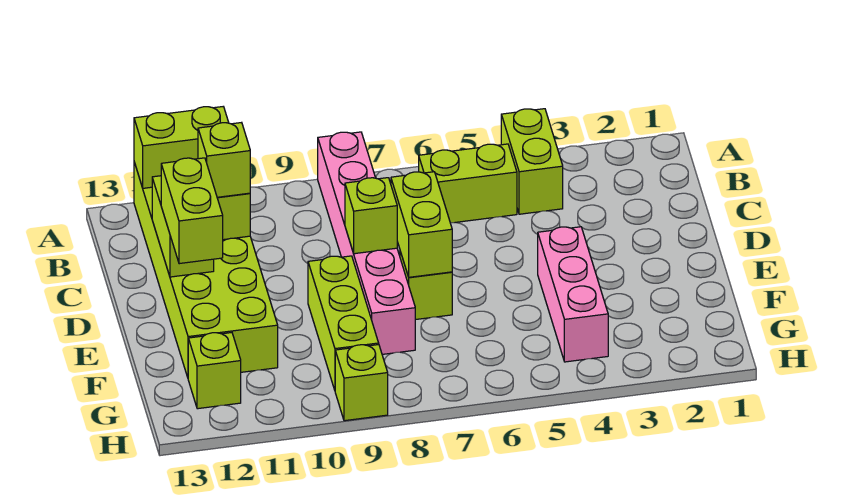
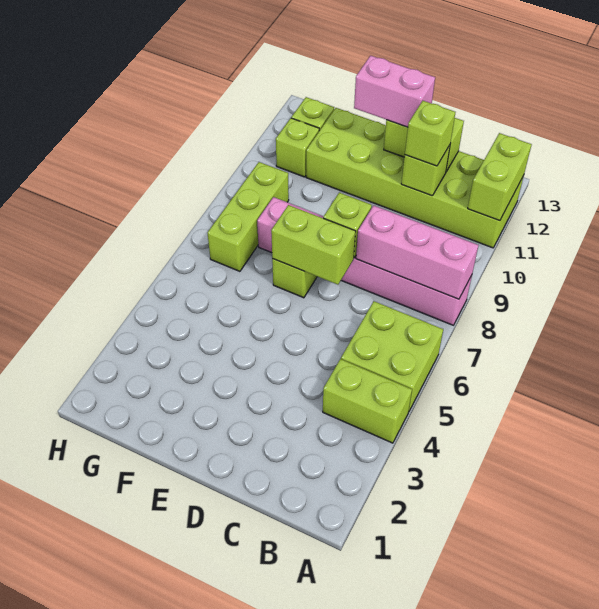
lime brick B5:B6 level 1 -> lime brick A5:B6 level 1
lime brick D12:E12 level 3 -> pink brick D12:E12 level 3
pink brick E4:G4 level 1 -> pink brick A8:C8 level 2
lime brick E9:G9 level 1 -> lime brick G7:G9 level 1
lime brick H9 level 1 -> lime brick G11 level 1

